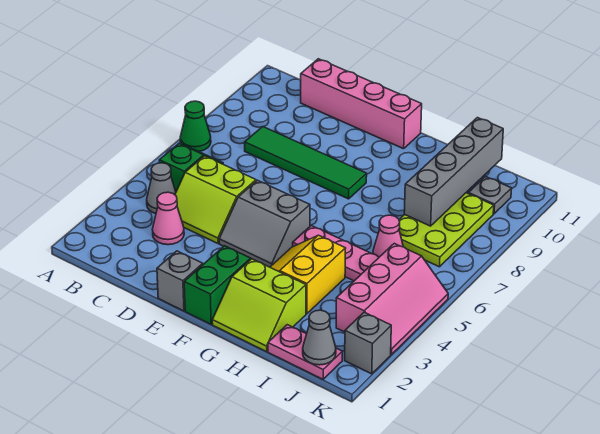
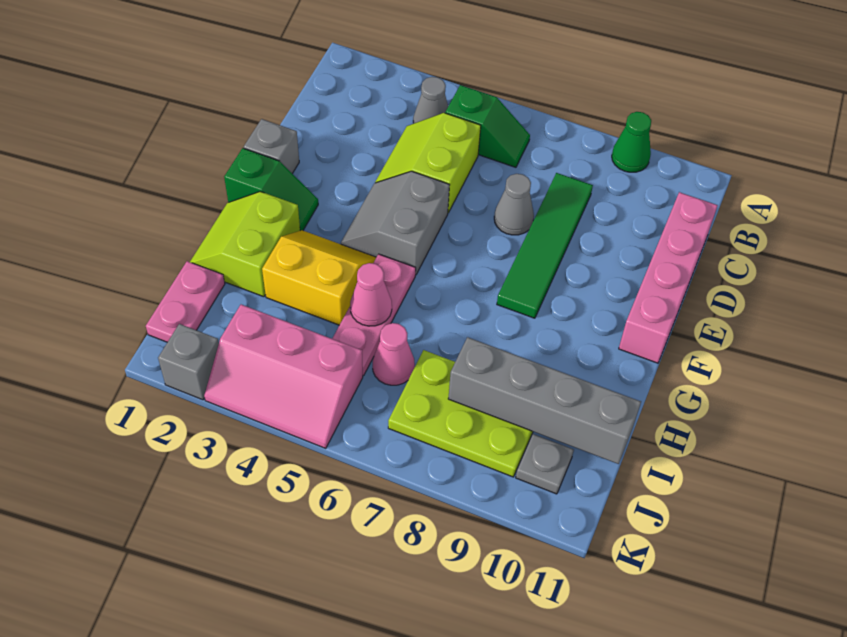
green cone A7 level 1 -> green cone A9 level 1
pink cone C3 level 1 -> pink cone H5 level 2
green brick F1:F2 level 1 -> green slope F1:F2 level 1 top 1
grey cone J1 level 2 -> grey cone D7 level 1

